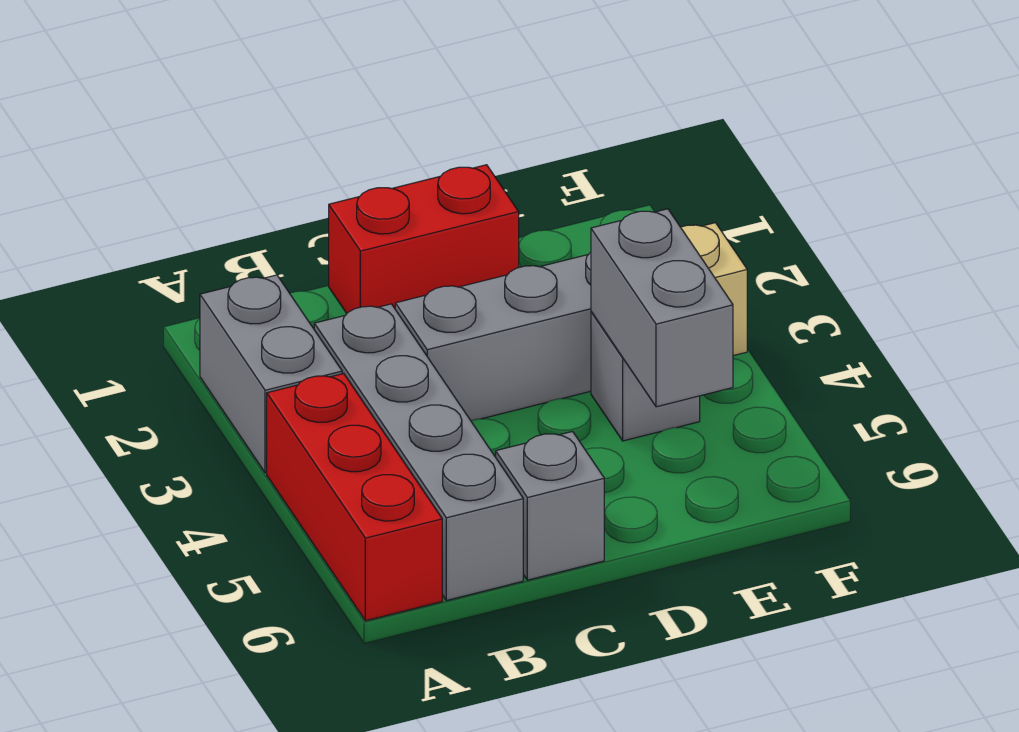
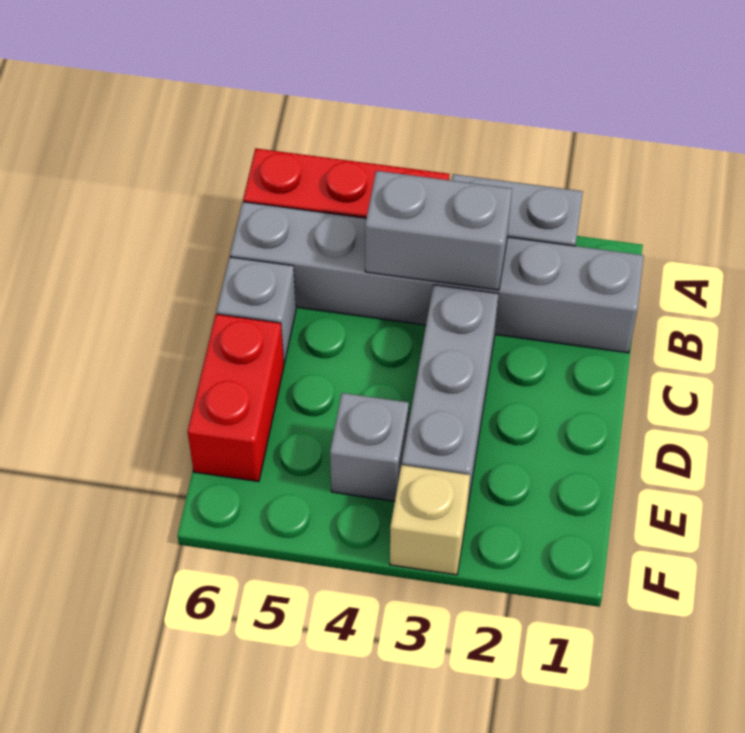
grey brick B3:B6 level 1 -> grey brick B1:B6 level 1
red brick C1:D1 level 1 -> red brick D6:E6 level 1
grey brick E4:E5 level 2 -> grey brick B3:B4 level 2

